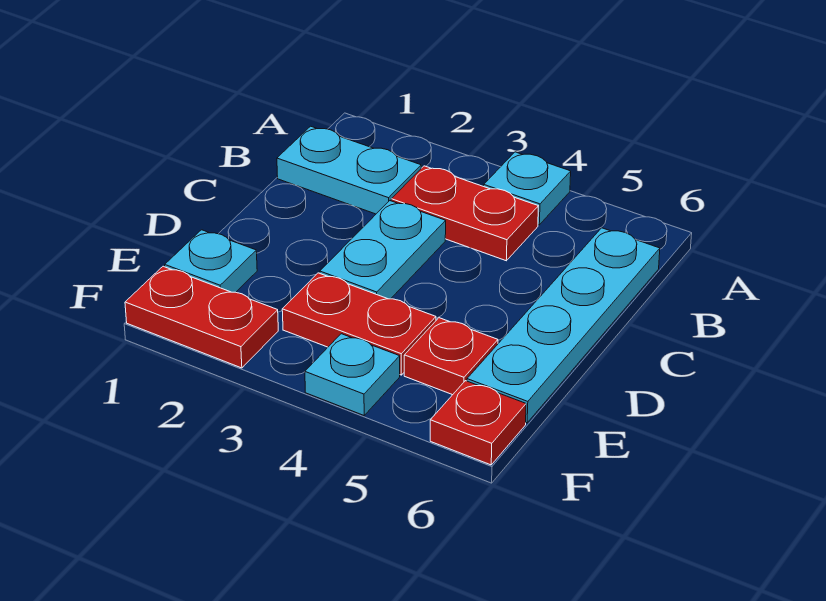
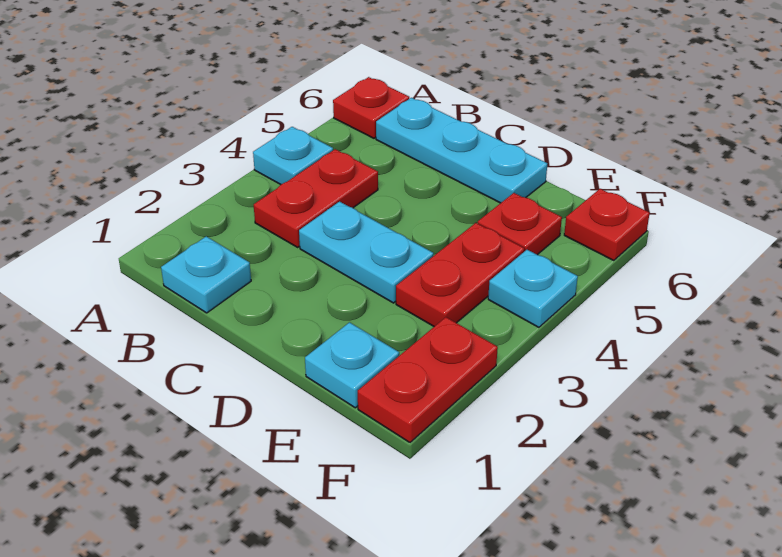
none -> red plate A6 level 1
cyan plate B1:B2 level 1 -> cyan plate B1 level 1
cyan plate B6:E6 level 1 -> cyan plate B6:D6 level 1

